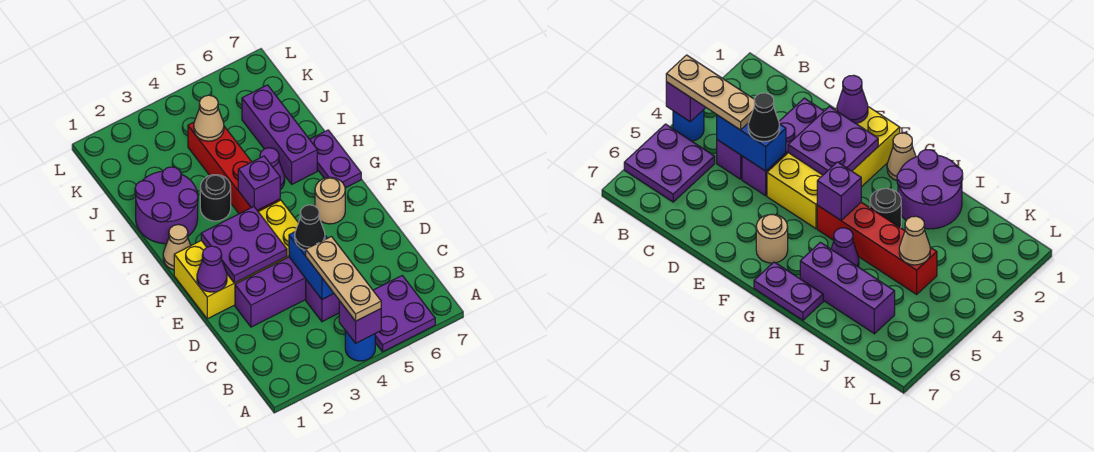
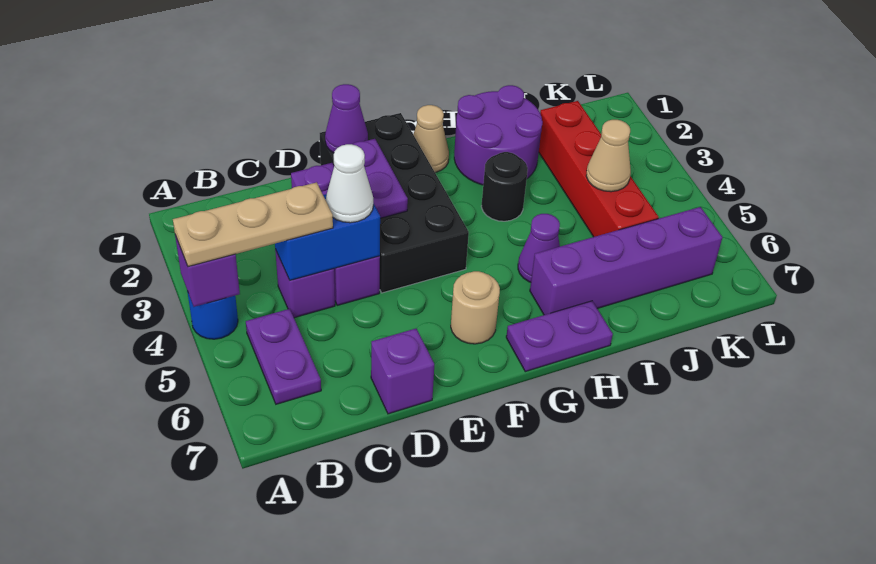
purple plate A5:B6 level 1 -> purple plate B5:B6 level 1
black cone D4 level 3 -> white cone D4 level 3
yellow brick E1:F4 level 1 -> black brick E1:F4 level 1
purple plate E2:F3 level 2 -> purple plate E2:E3 level 2
red brick G4:J4 level 1 -> red brick J2:J5 level 1
purple brick G4 level 2 -> purple brick D7 level 1
purple brick H6:J6 level 1 -> purple brick H6:K6 level 1

